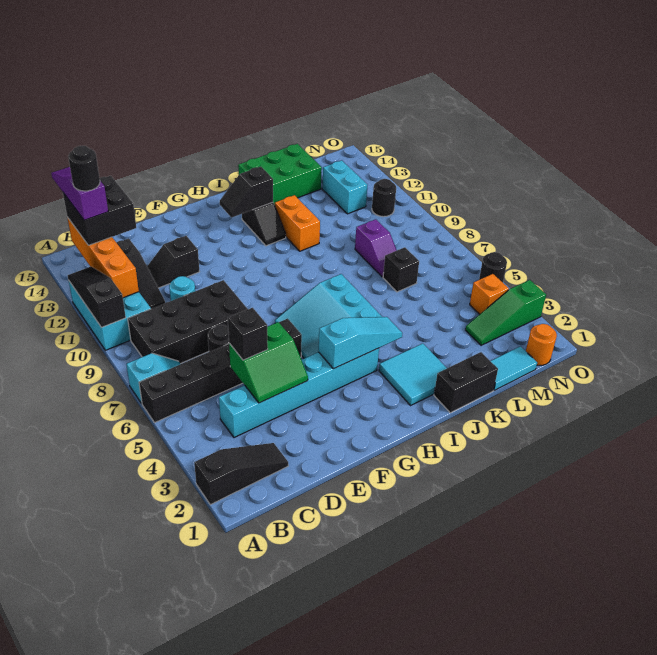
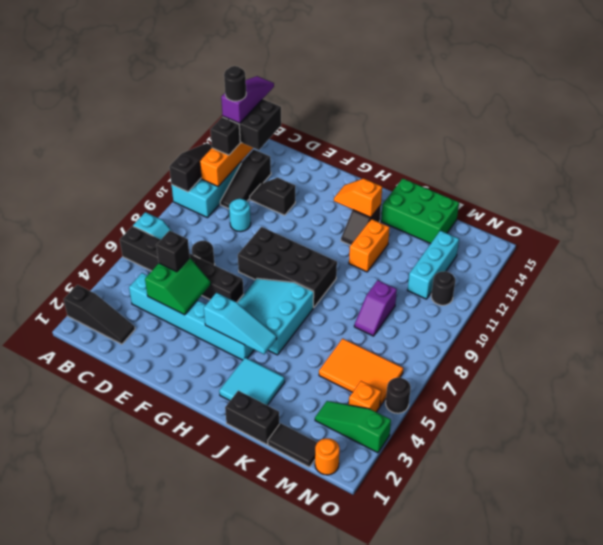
black brick B8:E9 level 1 -> black brick F8:I9 level 1
green slope D4:E5 level 2 top 5 -> green slope D4:E5 level 2 top D
black slope H13:I13 level 2 top I -> orange slope H13:I13 level 2 top I
cyan tile L1:M1 level 1 -> black tile L1:M1 level 1
none -> orange tile L5:N6 level 1
black brick L7 level 1 -> black brick B12 level 3
cyan brick M12:M13 level 1 -> cyan brick M11:M13 level 1

